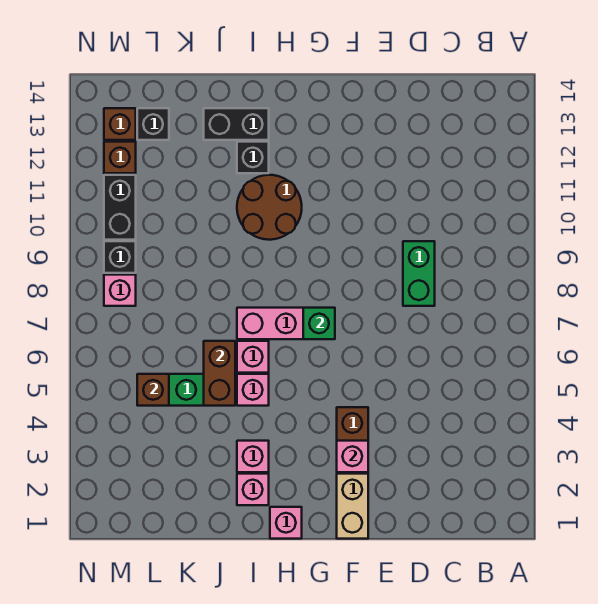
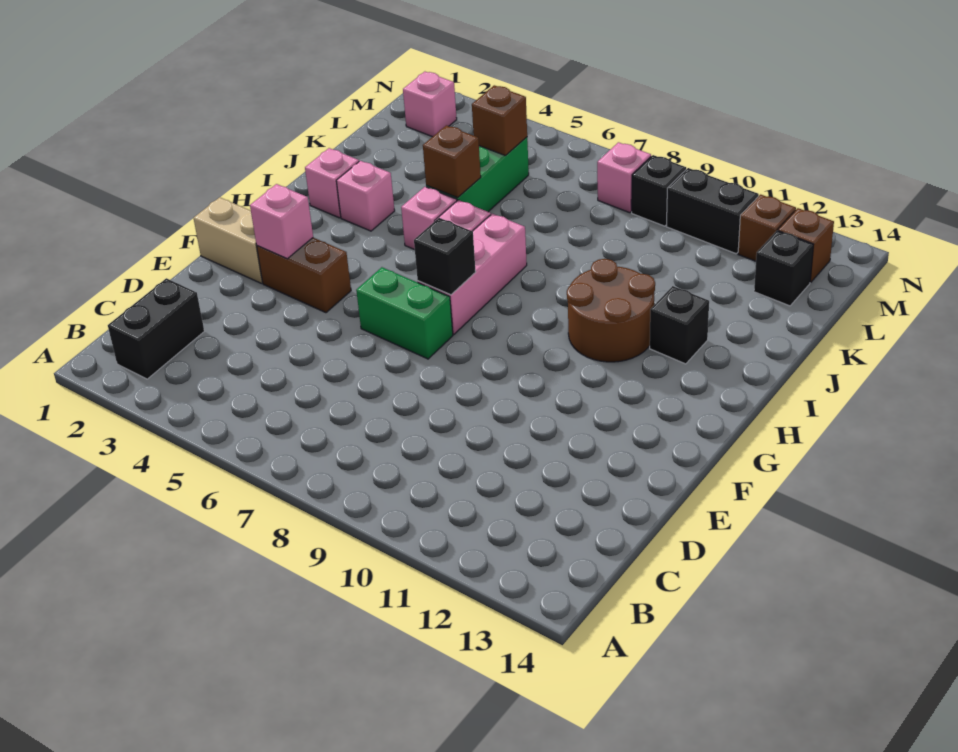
green brick D8:D9 level 1 -> green brick F6:F7 level 1
green brick G7 level 2 -> black brick G7 level 2
pink brick H1 level 1 -> pink brick M2 level 1
black brick I13:J13 level 1 -> black brick B2:C2 level 1
brown brick J5:J6 level 2 -> brown brick J5 level 2

